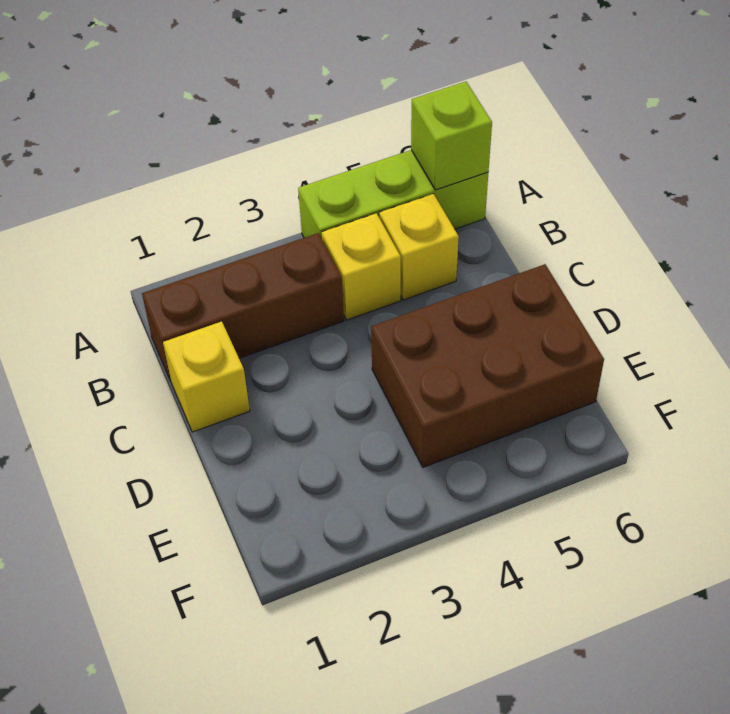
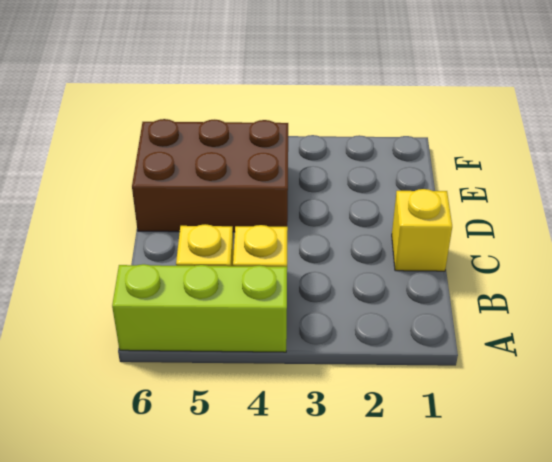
lime brick A6 level 2 -> none
brown brick B1:B3 level 1 -> none

